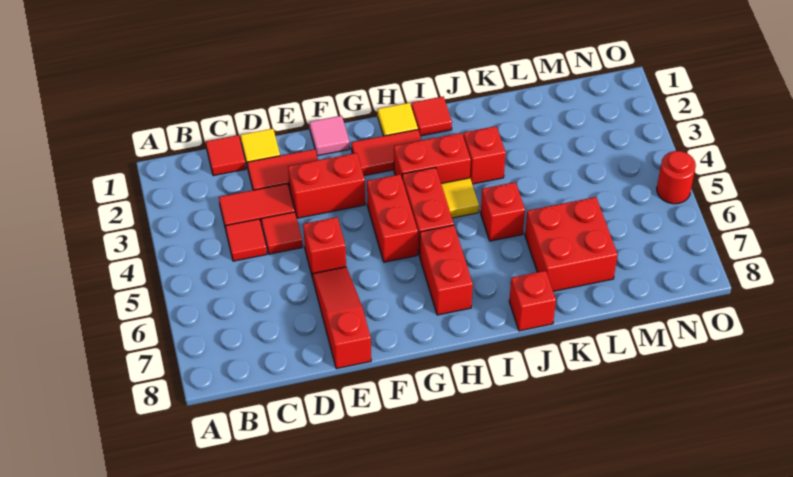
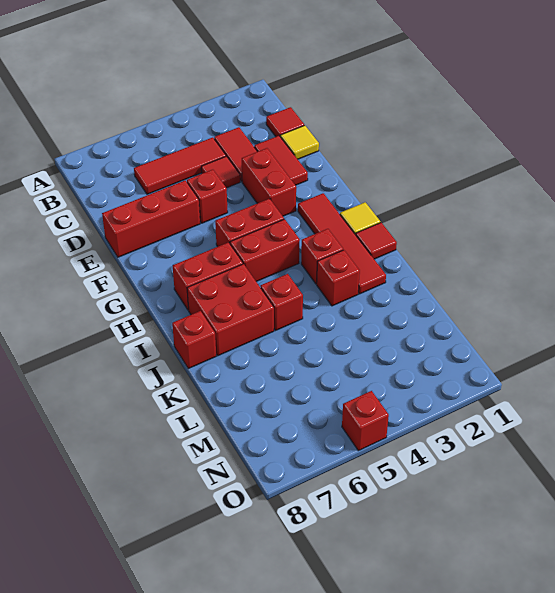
red tile C4 level 1 -> red tile C4:C6 level 1
red slope E6:E8 level 1 top 8 -> red brick E6:E8 level 1
pink tile F1 level 1 -> none
red tile G2:H2 level 1 -> red tile G2:J2 level 1
red brick H3:I3 level 1 -> red brick I3 level 1
yellow tile I4 level 1 -> none
red brick K6:L7 level 1 -> red brick I6:J7 level 1
red round brick O5 level 1 -> red brick O5 level 1

